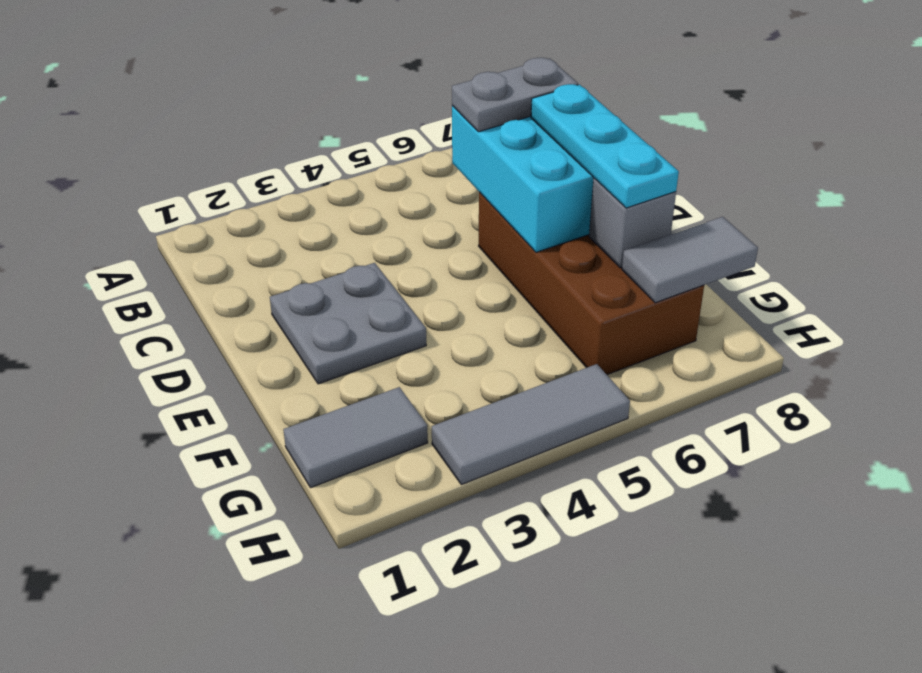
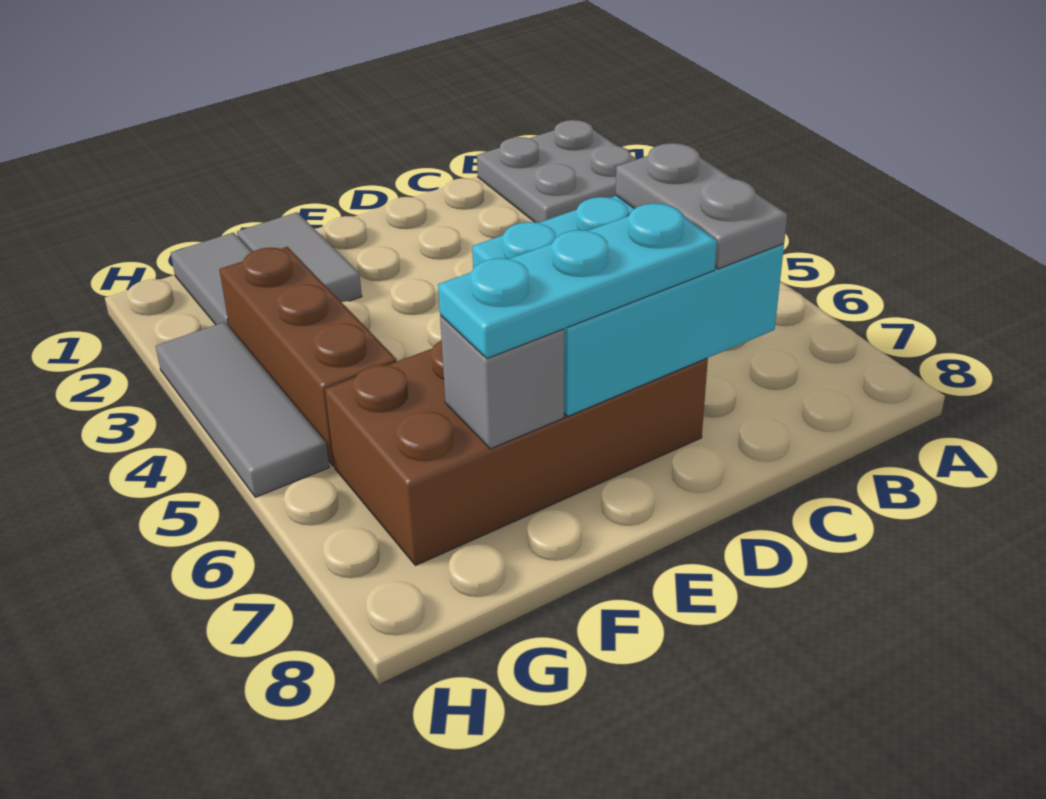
grey plate D2:E3 level 1 -> grey plate A1:B2 level 1
none -> brown brick G3:G5 level 1
grey tile G7:G8 level 2 -> grey tile F1:F2 level 1

